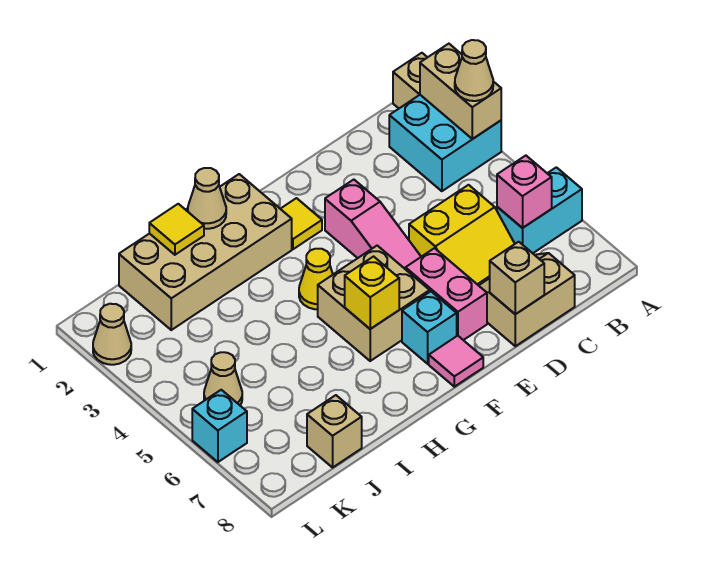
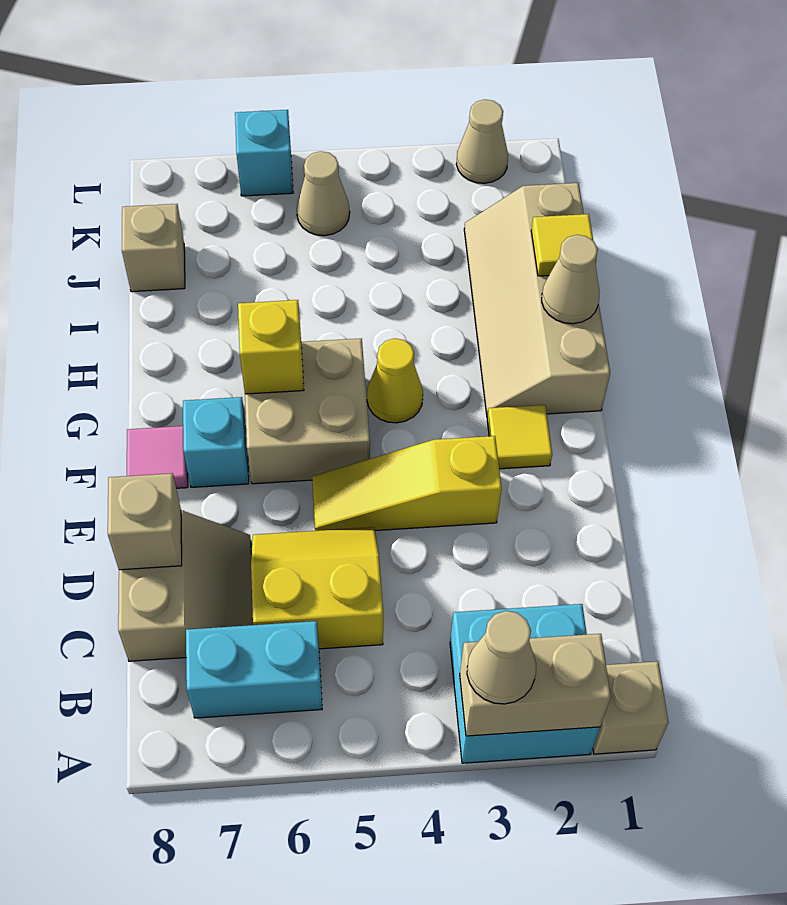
cyan brick A6:B6 level 1 -> cyan brick B6:B7 level 1
pink brick B6 level 2 -> none
yellow slope C5:D6 level 1 top 5 -> yellow slope C5:D6 level 1 top C
pink slope E3:E5 level 1 top 3 -> yellow slope E3:E5 level 1 top 3
pink brick E6:E7 level 1 -> none
tan brick G1:J2 level 1 -> tan slope G1:J2 level 1 top 1

